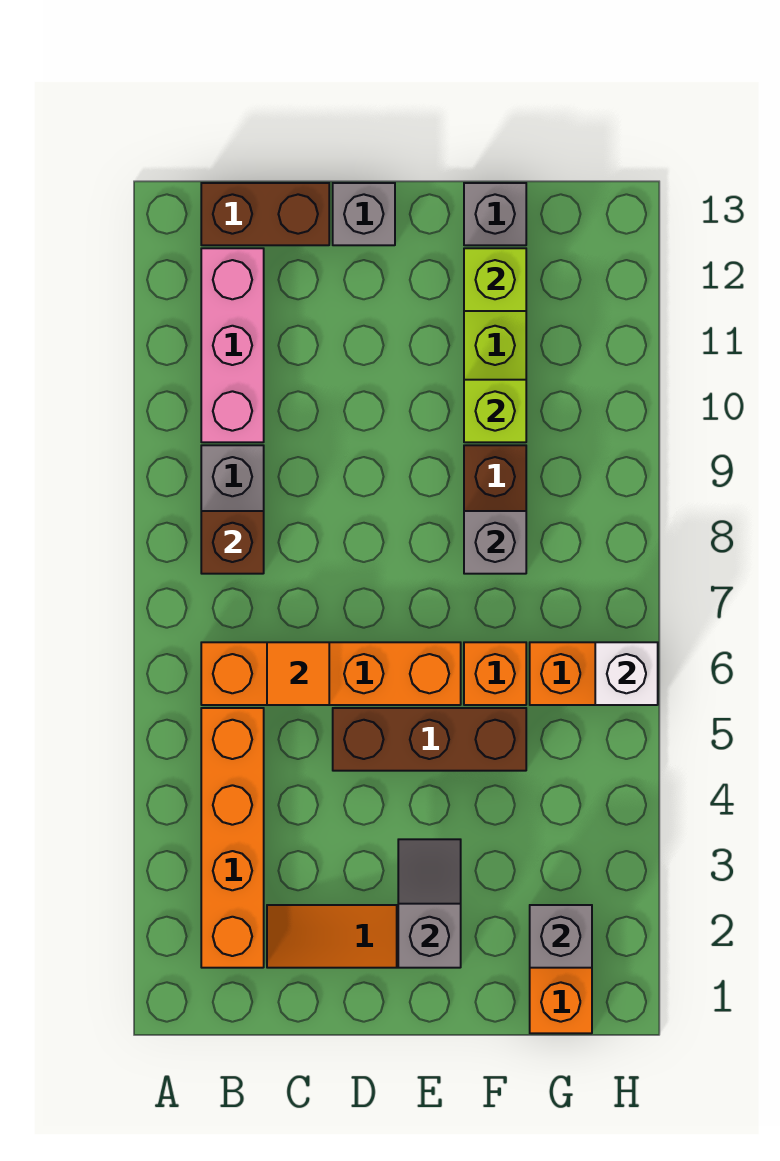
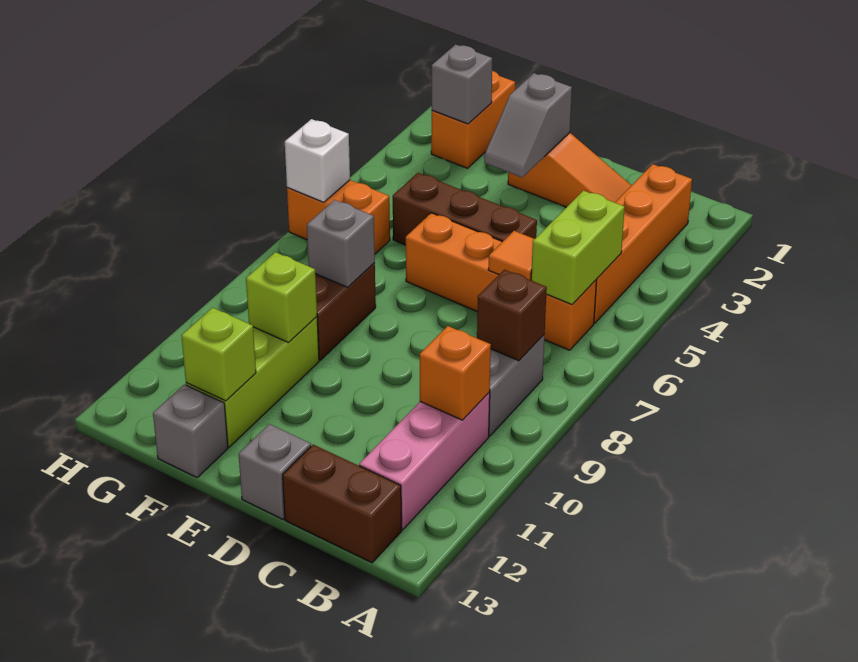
none -> lime brick B5:B6 level 2
orange brick F6 level 1 -> orange brick B10 level 2

